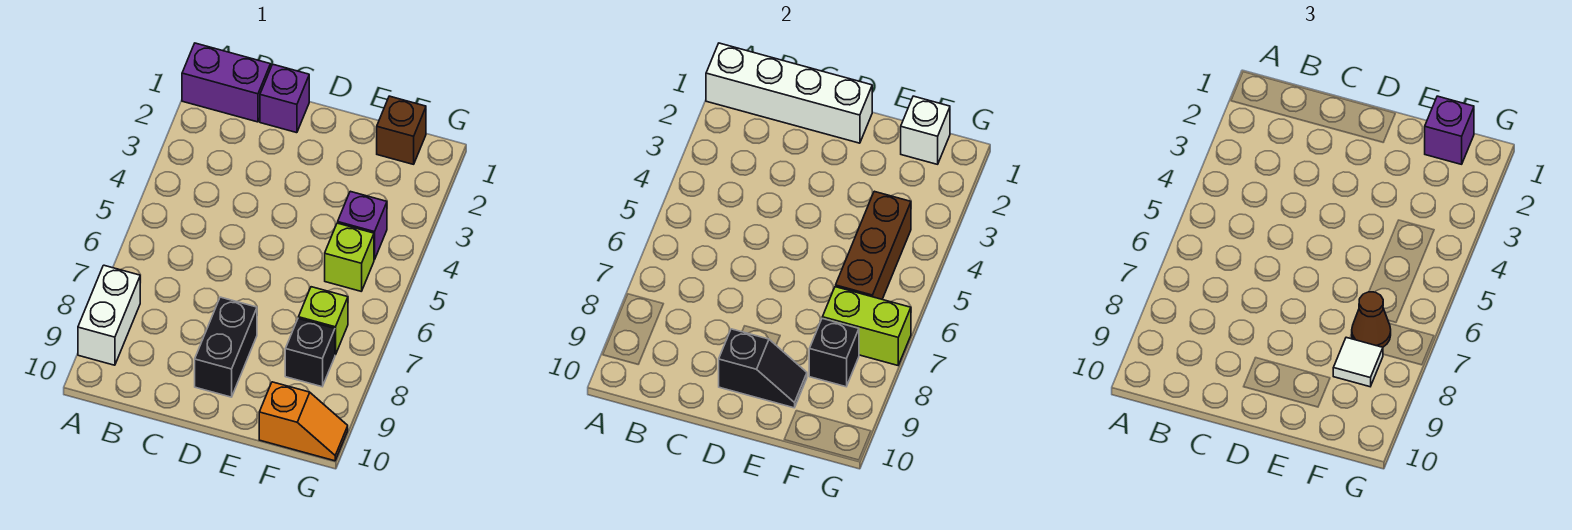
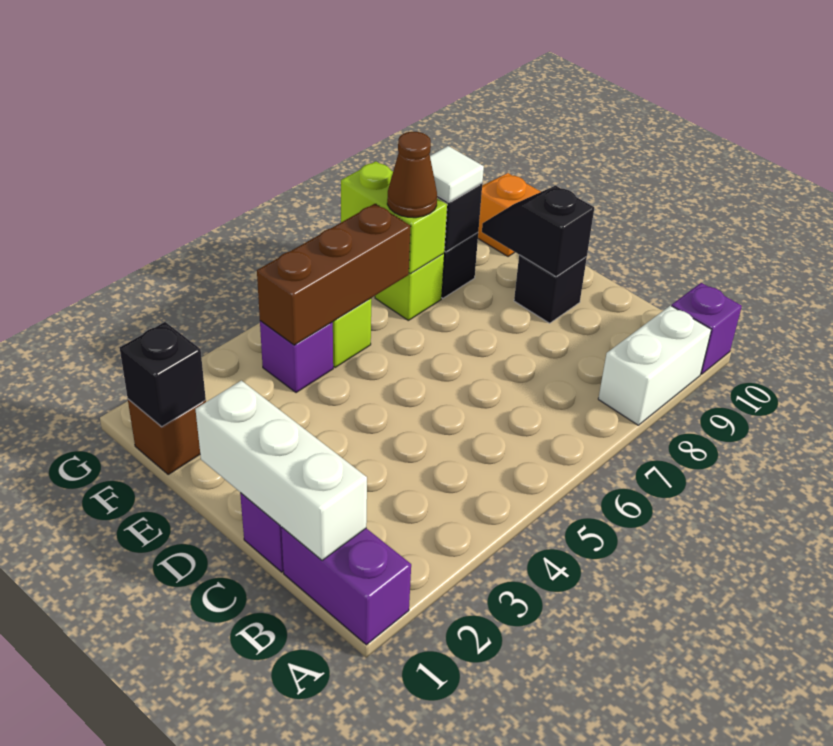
white brick A1:D1 level 2 -> white brick B1:D1 level 2
black brick D8:D9 level 1 -> black brick D9 level 1
white brick F1 level 2 -> black brick F1 level 2
purple brick F1 level 3 -> purple brick A10 level 1

